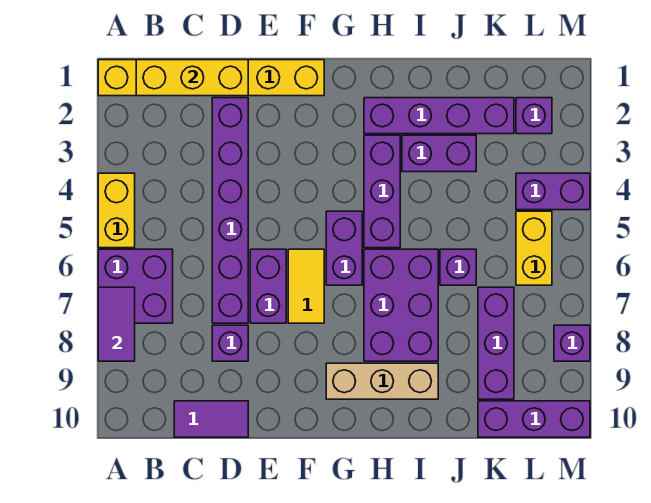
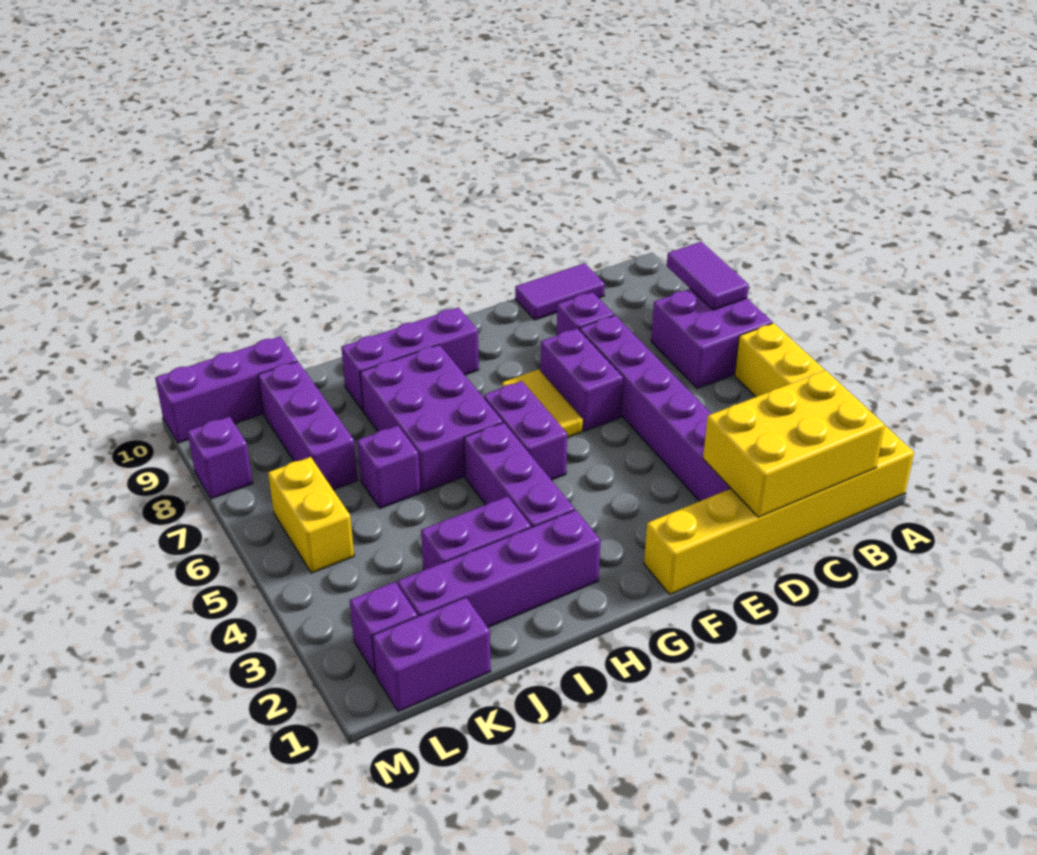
yellow brick B1:D1 level 2 -> yellow brick B1:D2 level 2
tan brick G9:I9 level 1 -> purple brick G9:I9 level 1
purple brick L4:M4 level 1 -> purple brick K1:L1 level 1

